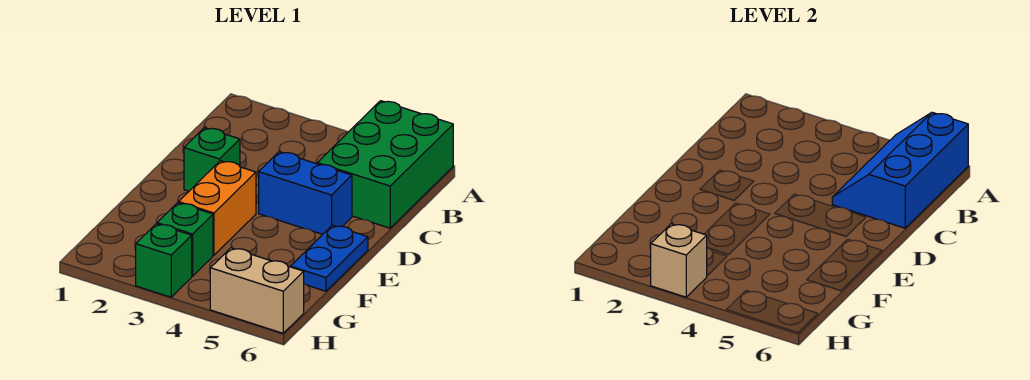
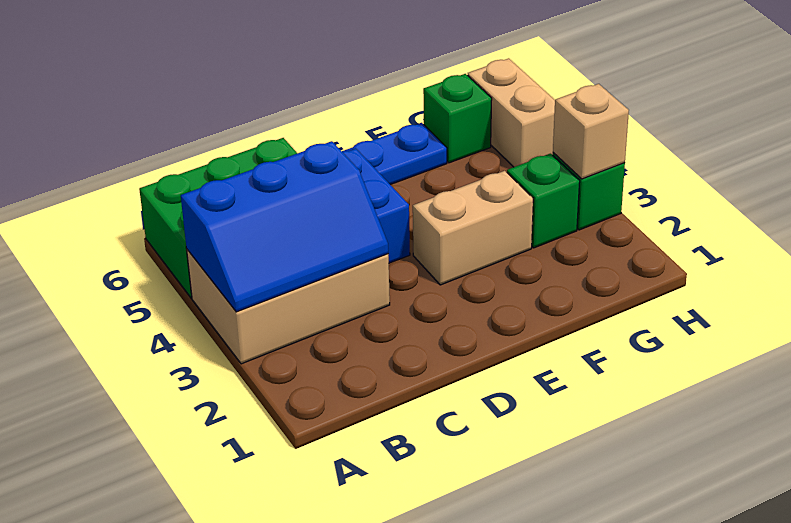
none -> tan brick A3:C4 level 1
blue slope A5:C6 level 2 top 6 -> blue slope A3:C4 level 2 top 4
green brick D2 level 1 -> green brick G6 level 1
orange brick E3:F3 level 1 -> tan brick E3:F3 level 1

